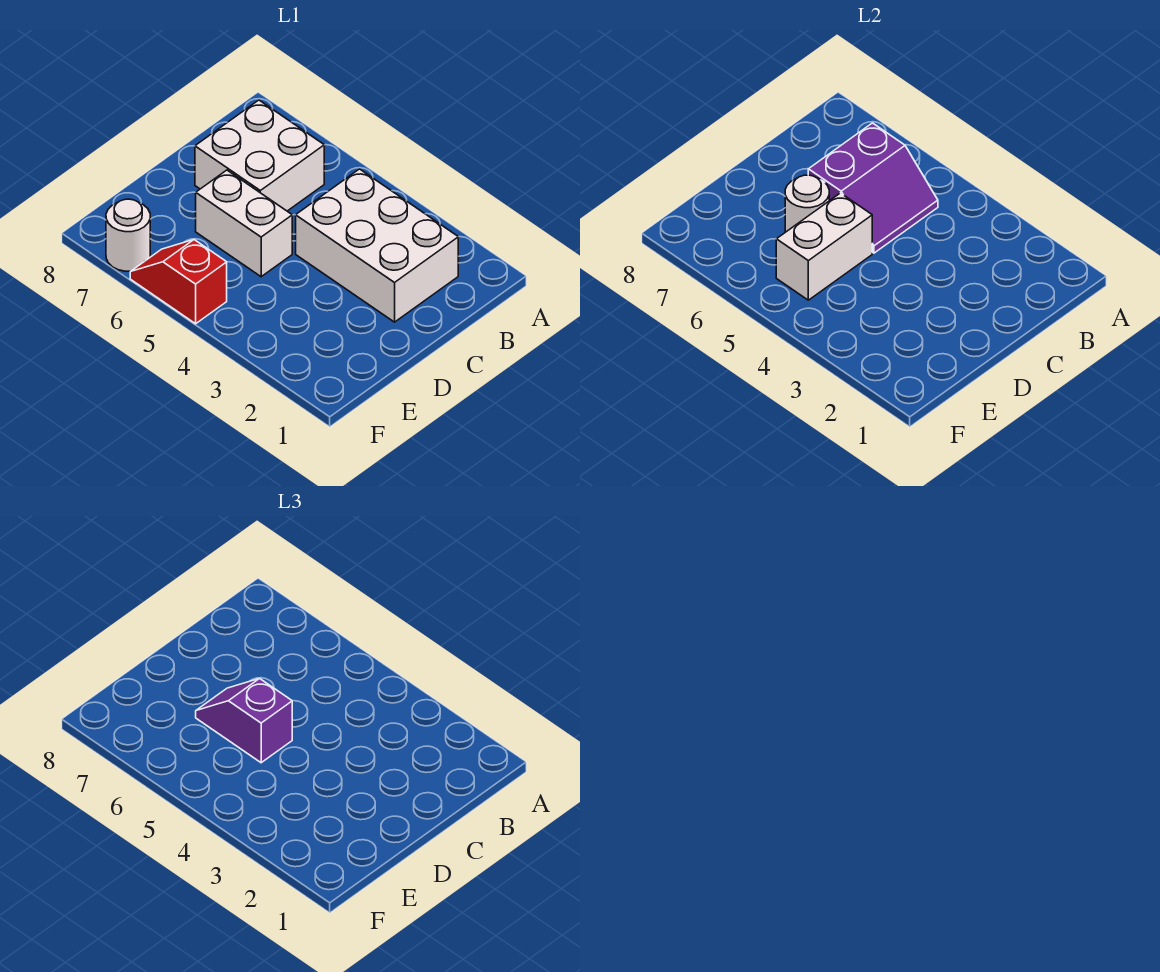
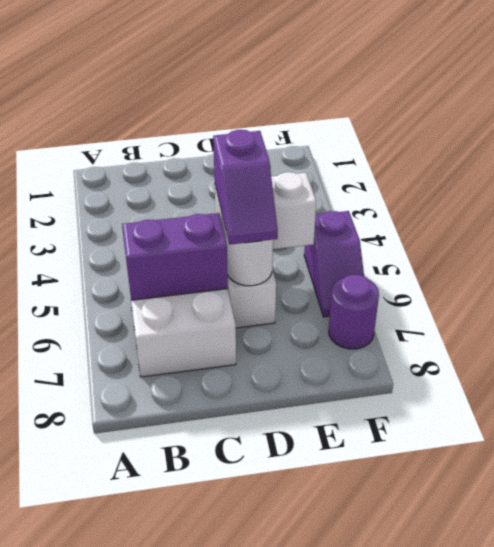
white brick B2:C4 level 1 -> none
red slope F5:F6 level 1 top 5 -> purple slope F5:F6 level 1 top 5
white round brick F7 level 1 -> purple round brick F7 level 1

